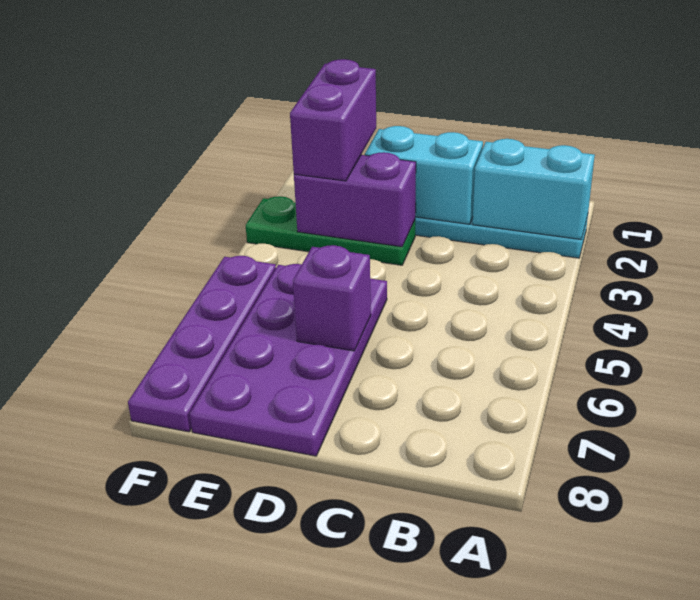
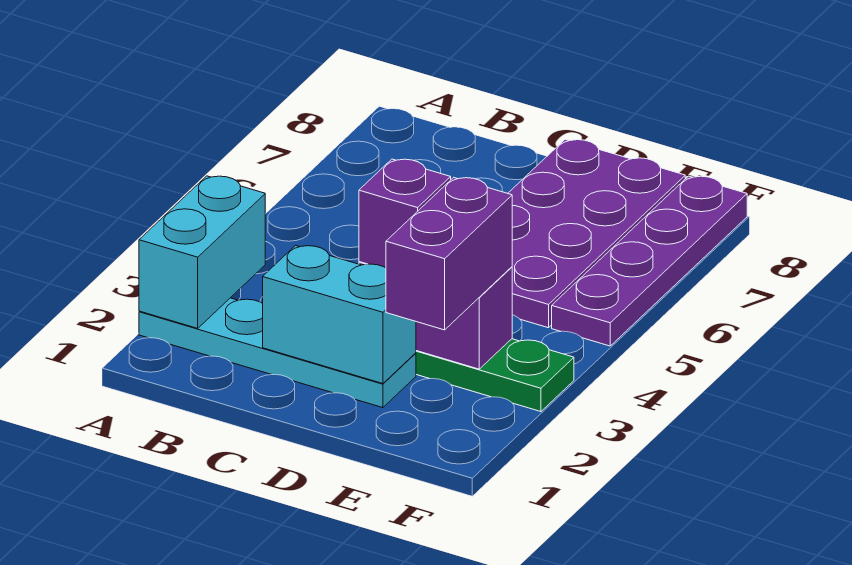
cyan brick A2:B2 level 2 -> cyan brick A2:A3 level 2
purple brick D6 level 2 -> purple brick D3 level 3

